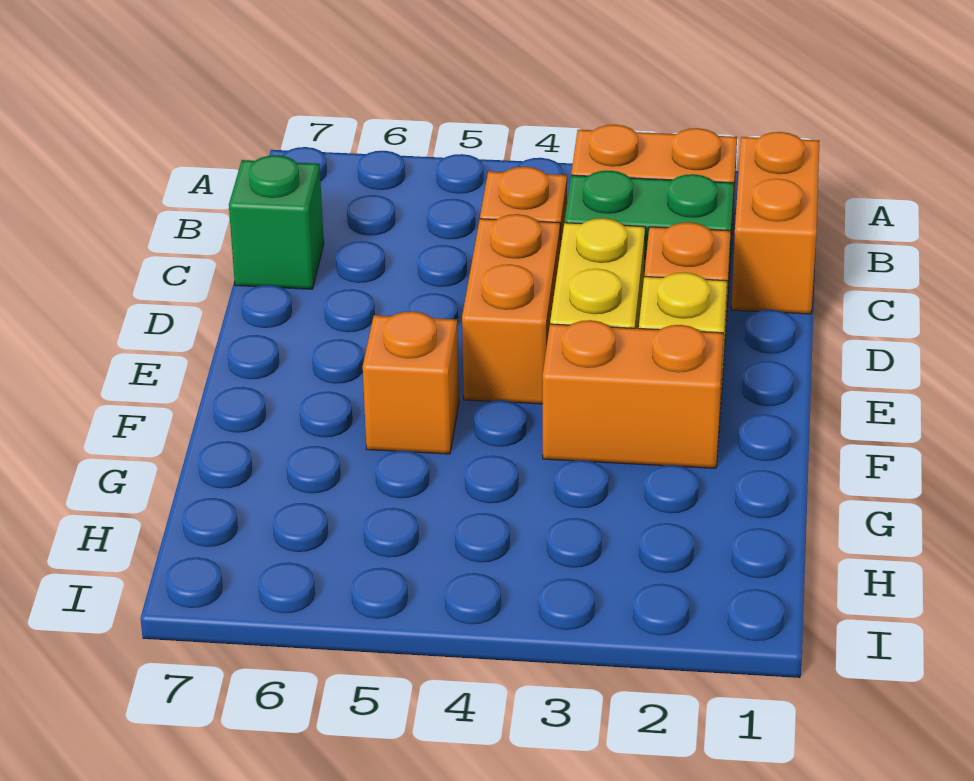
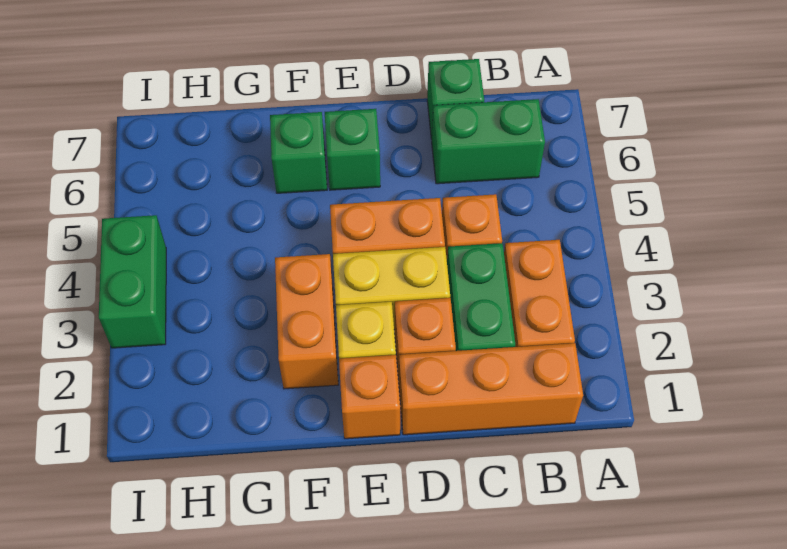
orange brick B1:C1 level 1 -> orange brick B1:D1 level 1
none -> green brick B6:C6 level 1
none -> green brick E6 level 1
orange brick F5 level 1 -> orange brick E1 level 1
none -> green brick F6 level 1
none -> green brick I3:I4 level 1

